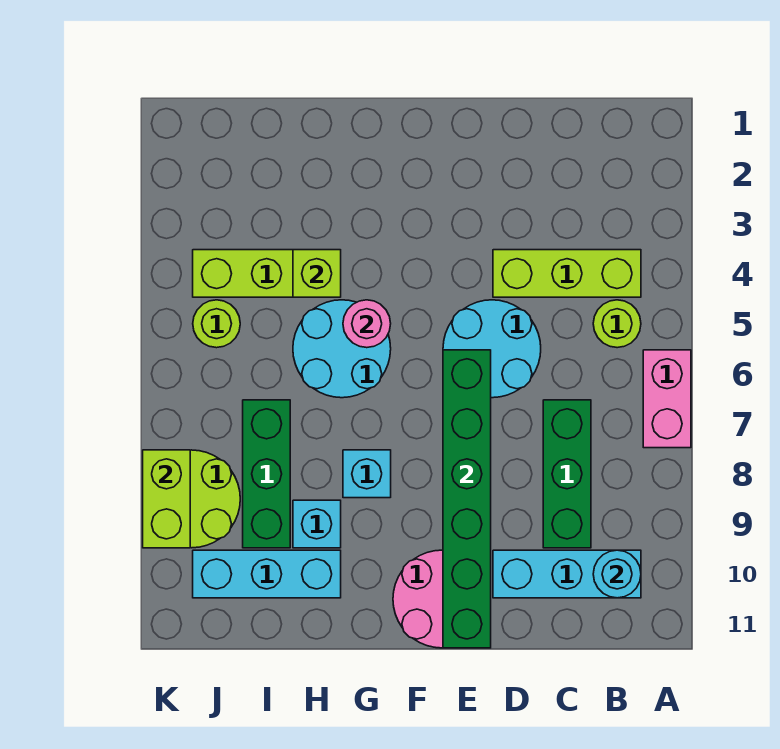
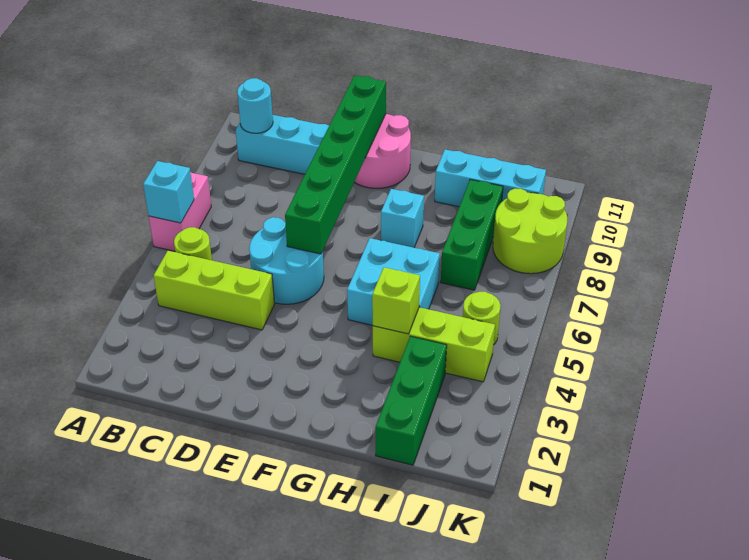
green brick C7:C9 level 1 -> green brick I1:I3 level 1
cyan round brick G5:H6 level 1 -> cyan brick G5:H6 level 1
pink round brick G5 level 2 -> none
cyan brick H9 level 1 -> cyan brick A6 level 2
lime brick K8:K9 level 2 -> none

